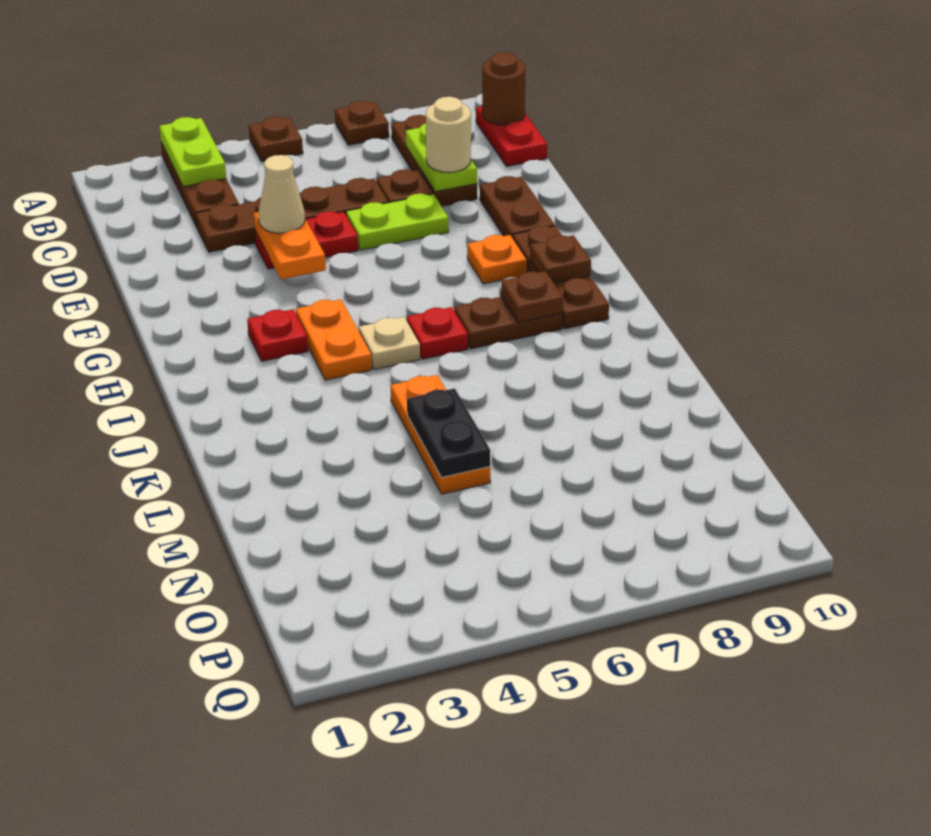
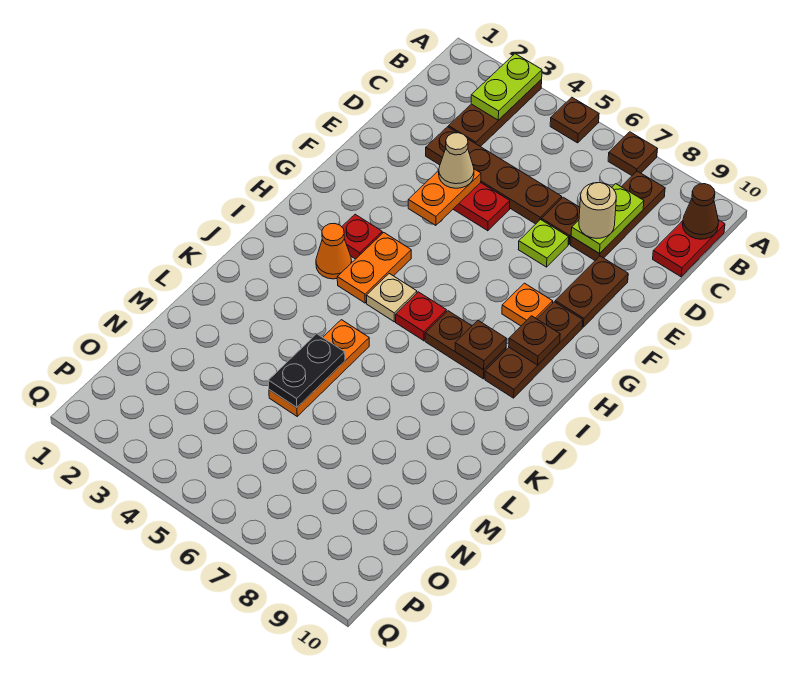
brown round brick B10 level 2 -> brown cone B10 level 2
lime plate E6:E7 level 1 -> lime plate E7 level 1
none -> orange cone I3 level 1

